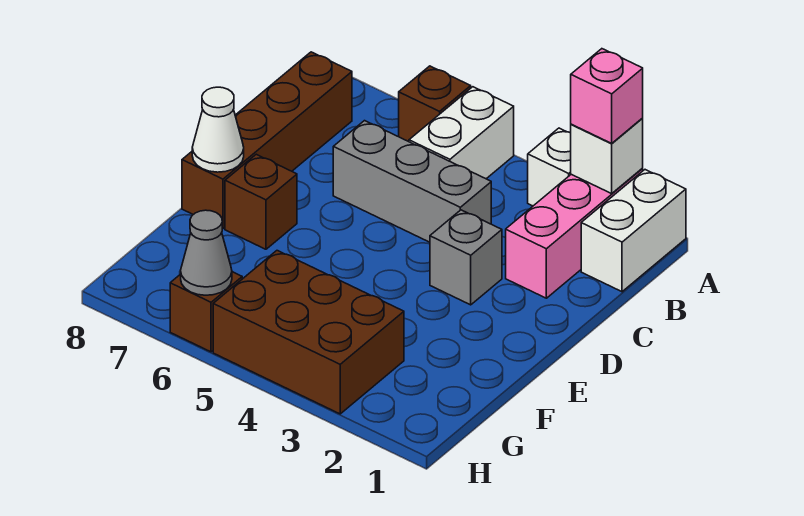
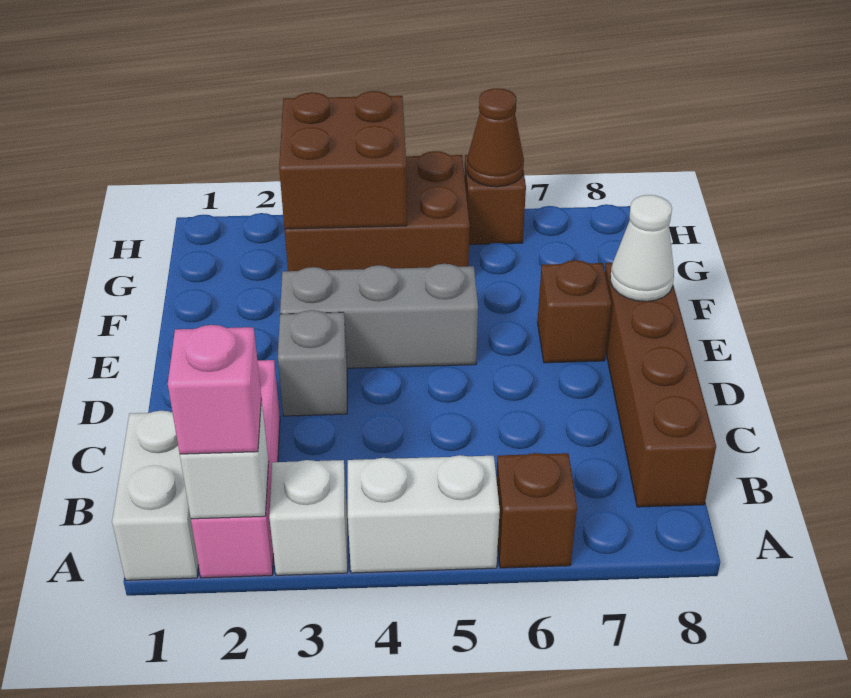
white brick A5:B5 level 1 -> white brick A4:A5 level 1
grey brick C4:C6 level 1 -> grey brick E3:E5 level 1
none -> brown brick G3:H4 level 2
grey cone H6 level 2 -> brown cone H6 level 2

